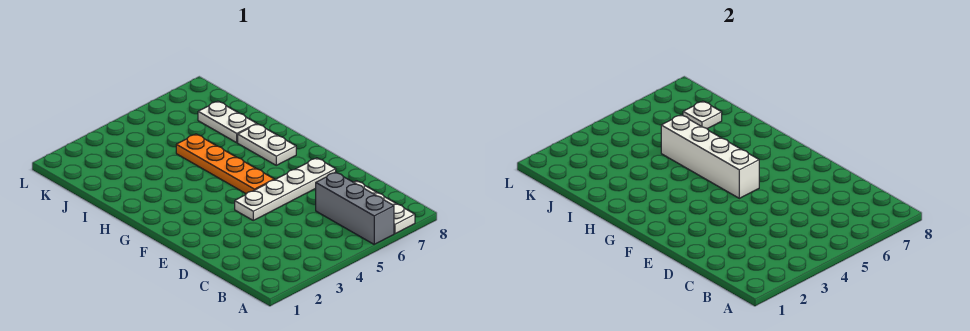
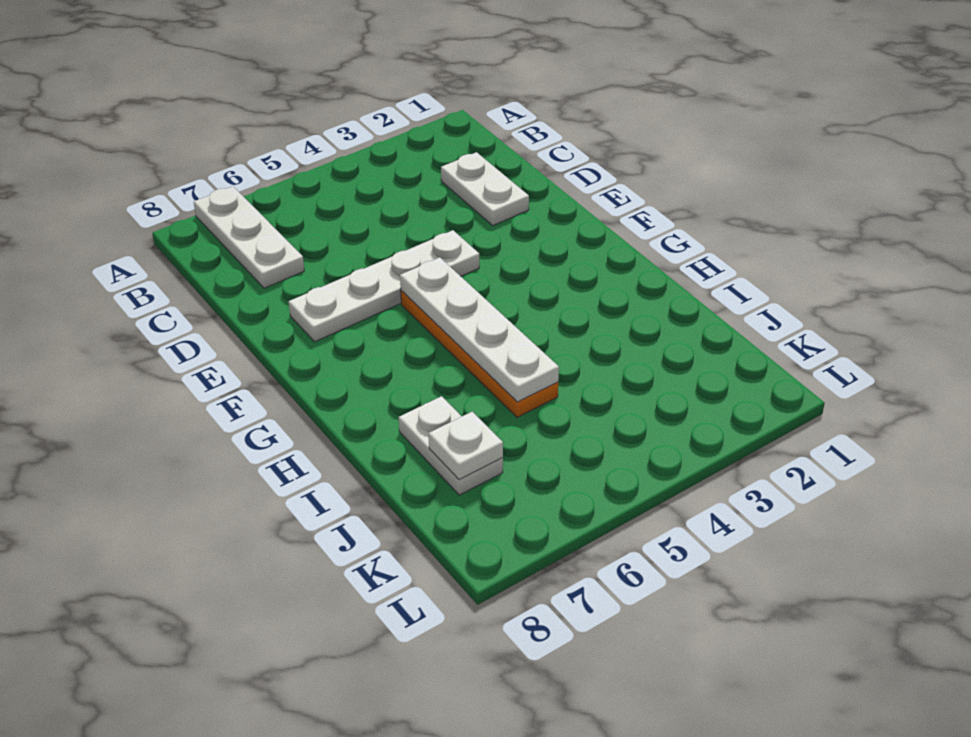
grey brick A6:C6 level 1 -> none
white brick F5:I5 level 2 -> white plate F5:I5 level 2
white plate G7:H7 level 1 -> white plate C2:D2 level 1

